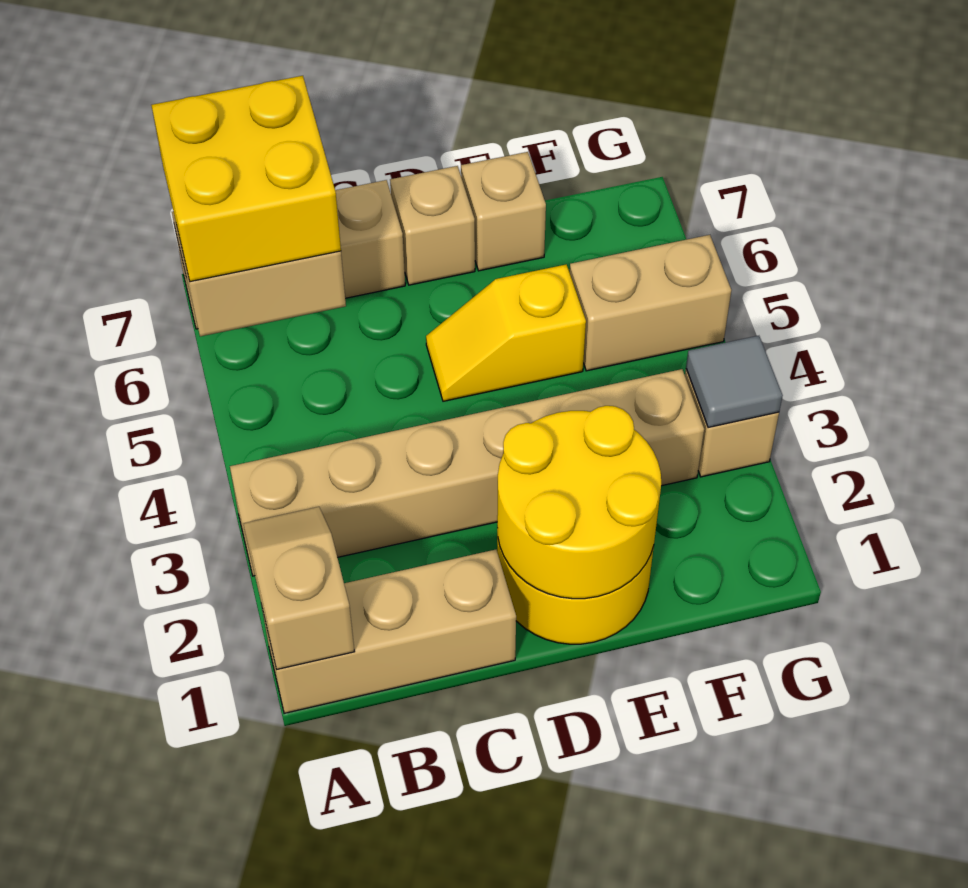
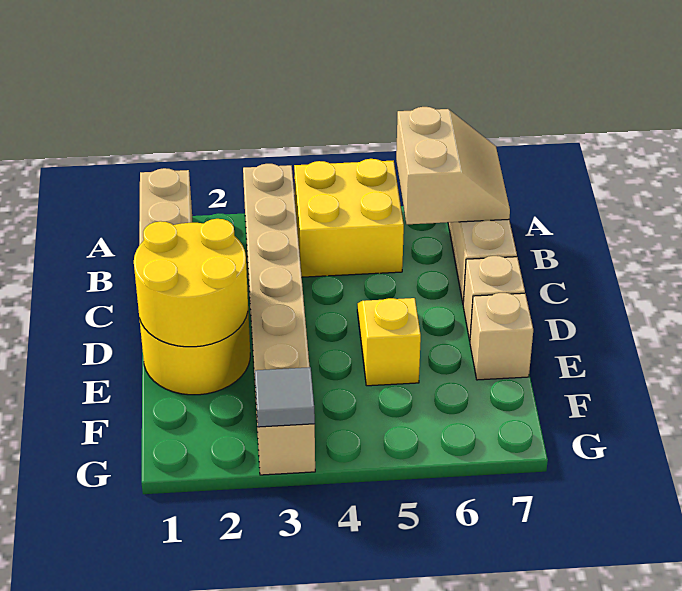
tan slope A1:A2 level 2 top 1 -> none
yellow brick A6:B7 level 3 -> yellow brick A4:B5 level 1
tan brick F5:G5 level 1 -> none

